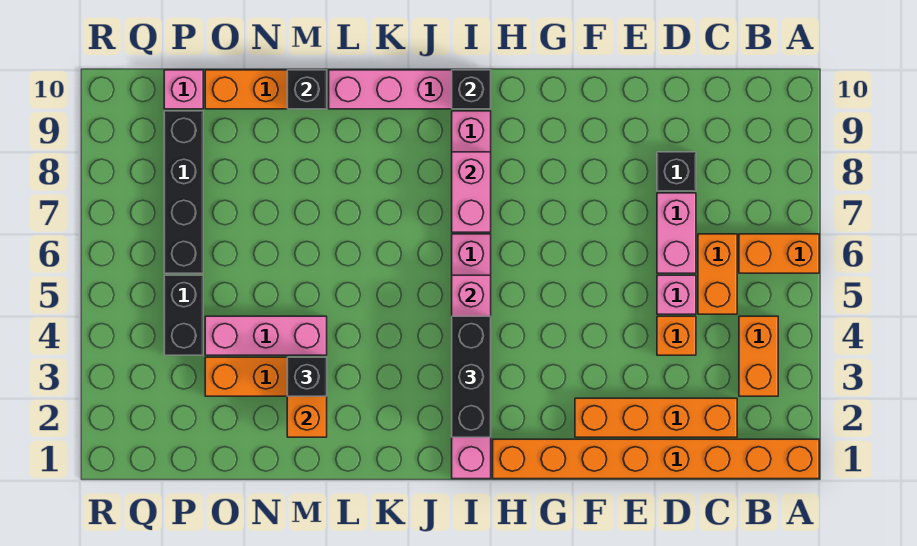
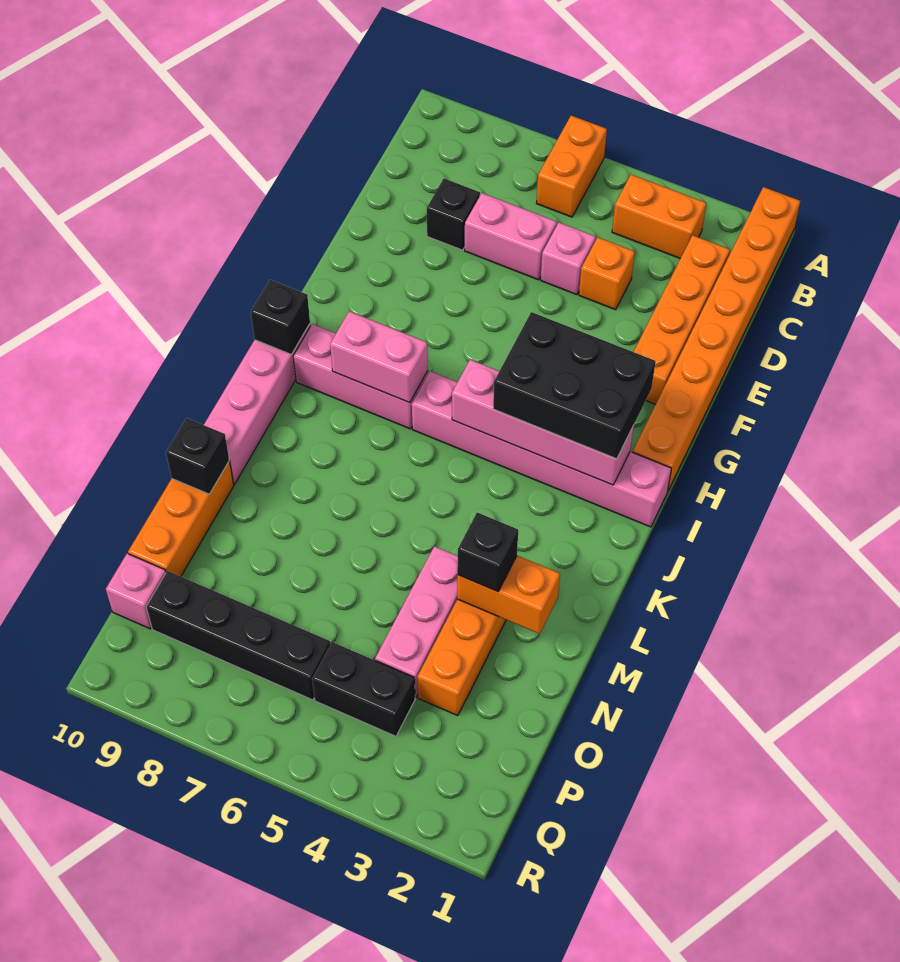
orange brick C5:C6 level 1 -> none
black brick I2:I4 level 3 -> black brick H2:I4 level 3

